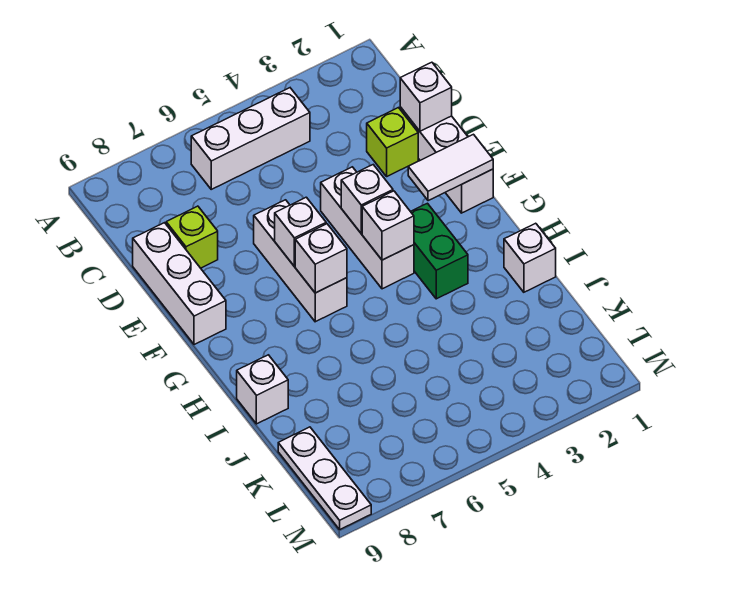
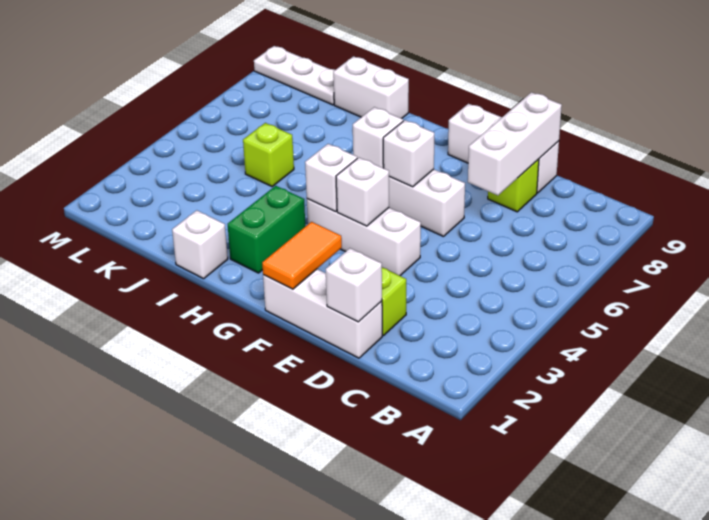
white brick B4:B6 level 1 -> white brick D7:D9 level 2
white tile F1:F2 level 2 -> orange tile F1:F2 level 2
green brick G3:H3 level 1 -> green brick H2:H3 level 1
white brick I9 level 1 -> white brick I9:J9 level 1
none -> lime brick J5 level 1

